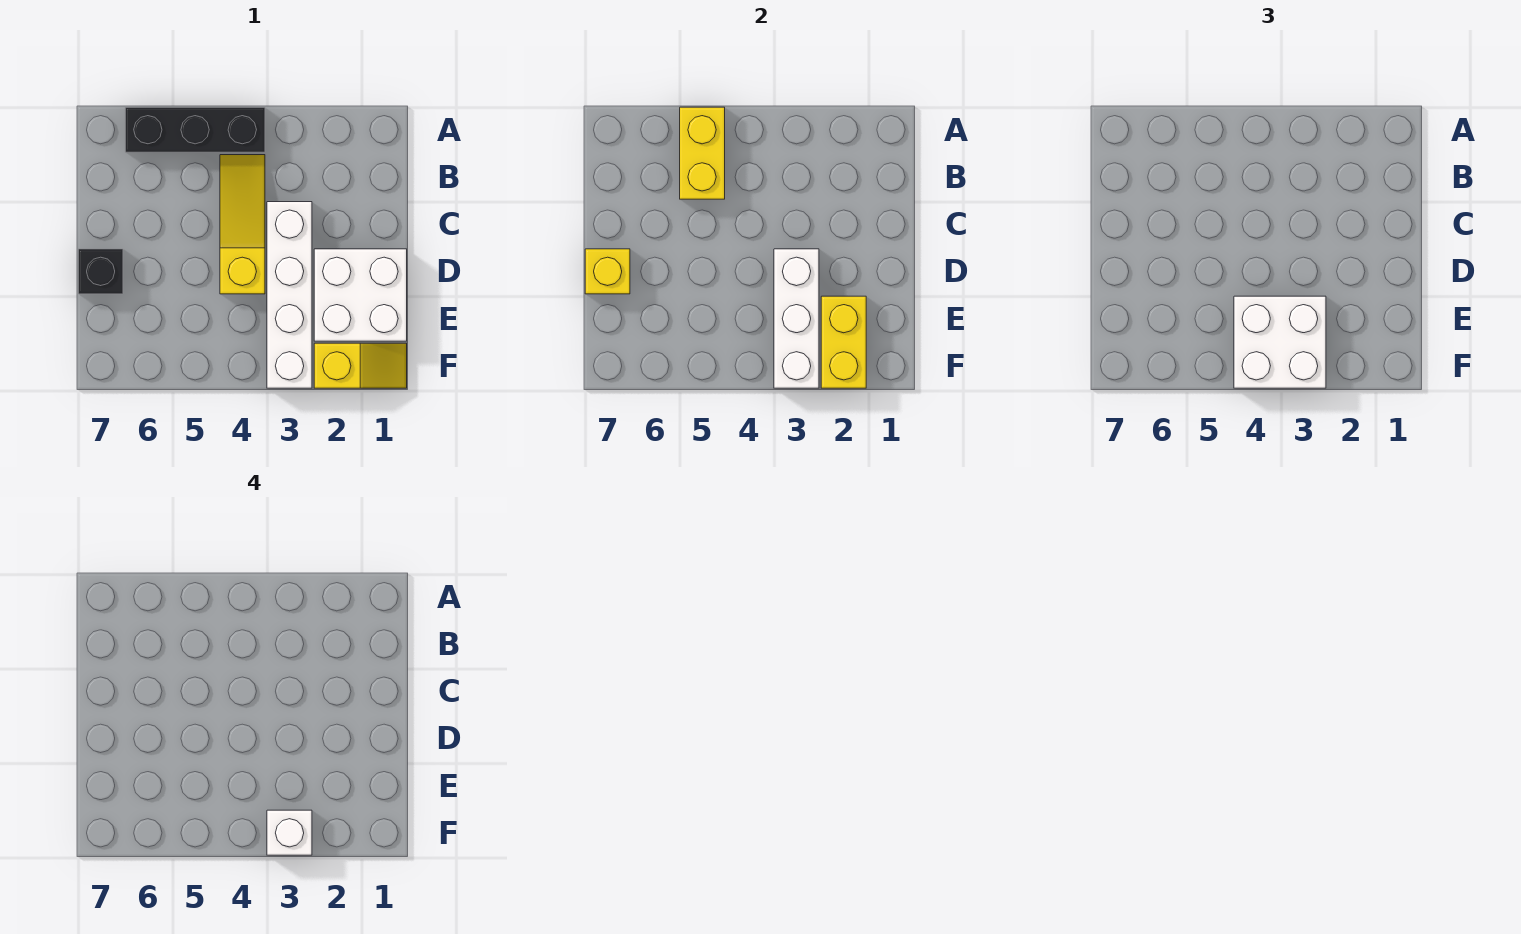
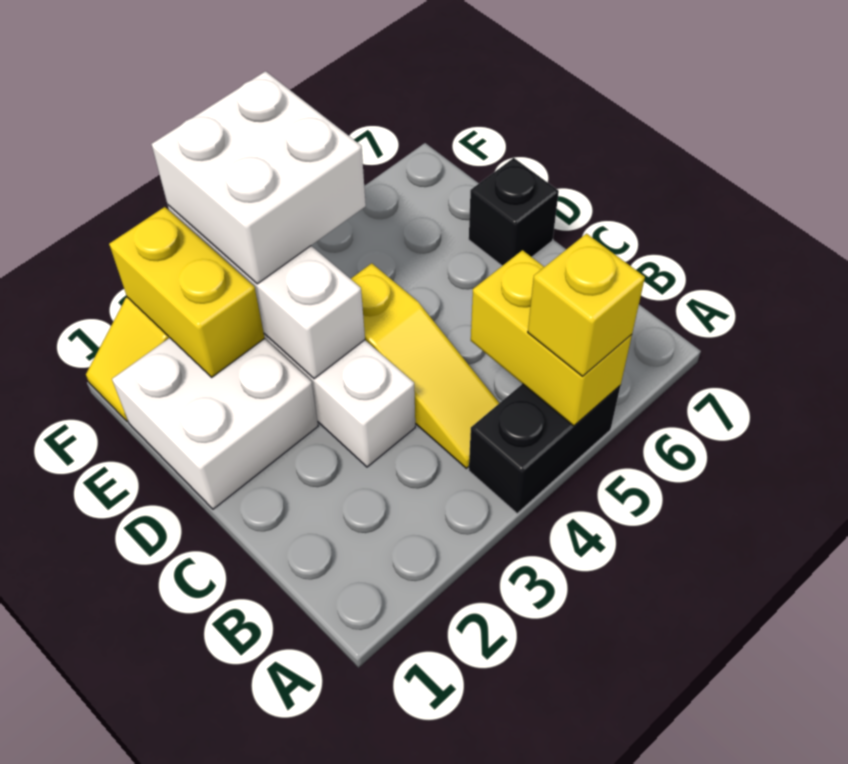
black brick A4:A6 level 1 -> black brick A4:A5 level 1
yellow brick D7 level 2 -> yellow brick A5 level 3
white brick F3 level 4 -> none

